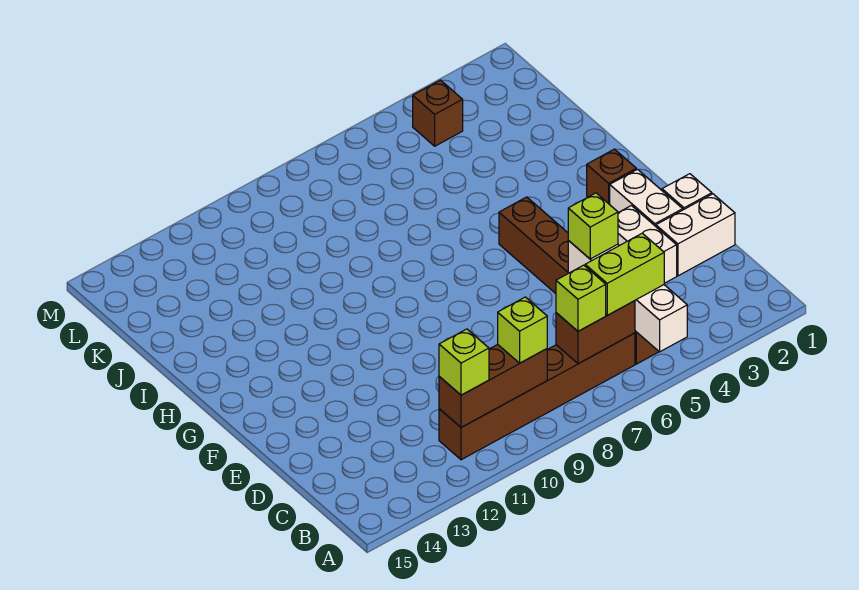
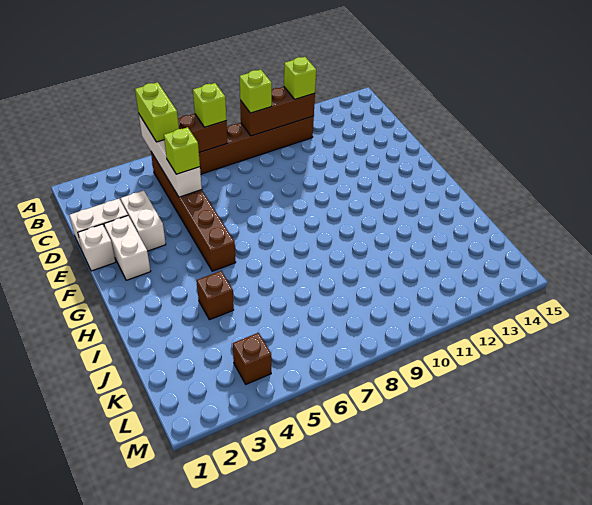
lime brick B5:B6 level 3 -> lime brick A5:B5 level 3
brown brick G2 level 1 -> brown brick I4 level 1

